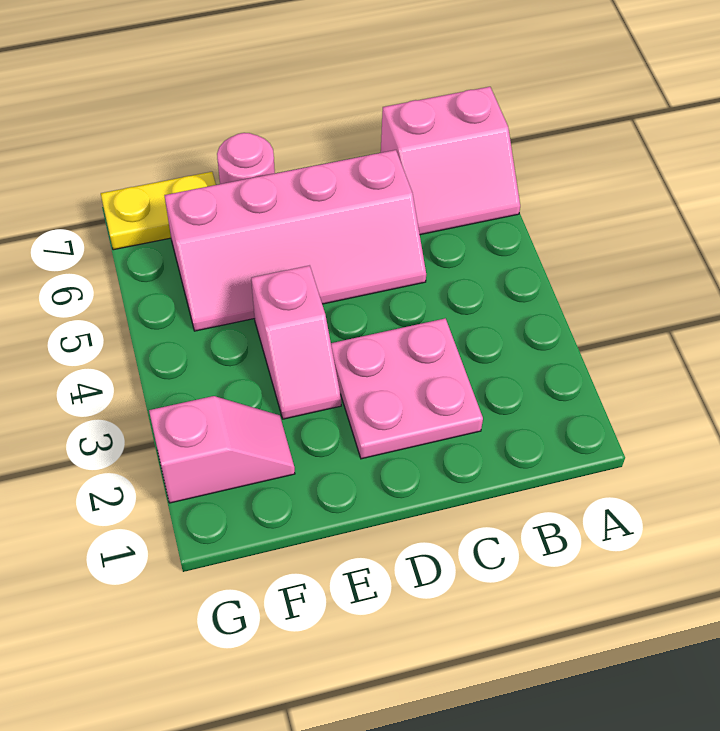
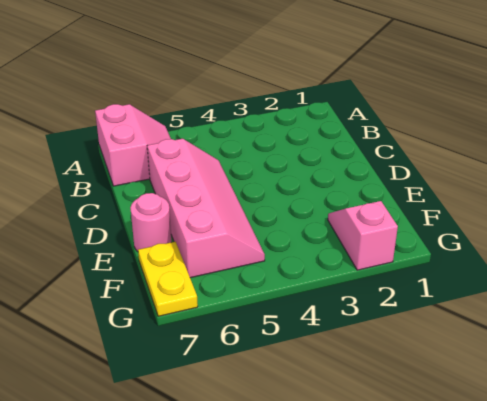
pink plate C2:D3 level 1 -> none
pink slope E3:E4 level 1 top 4 -> none

